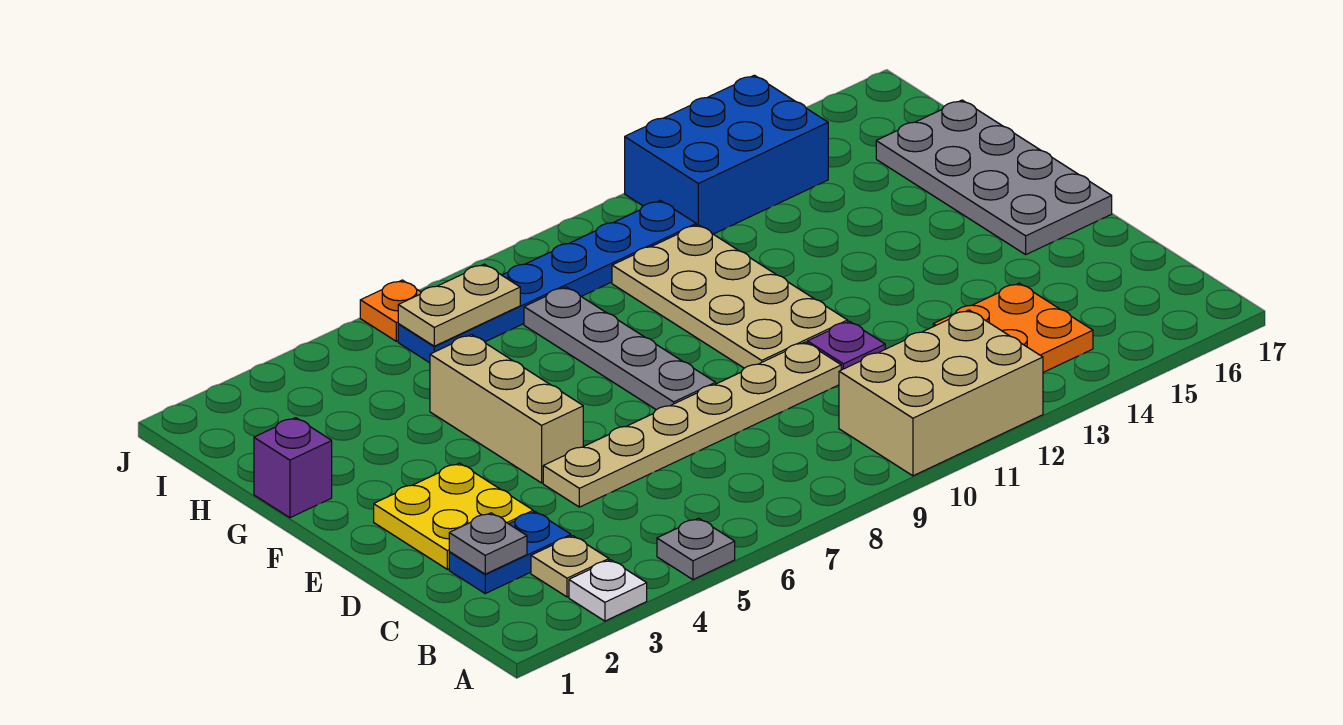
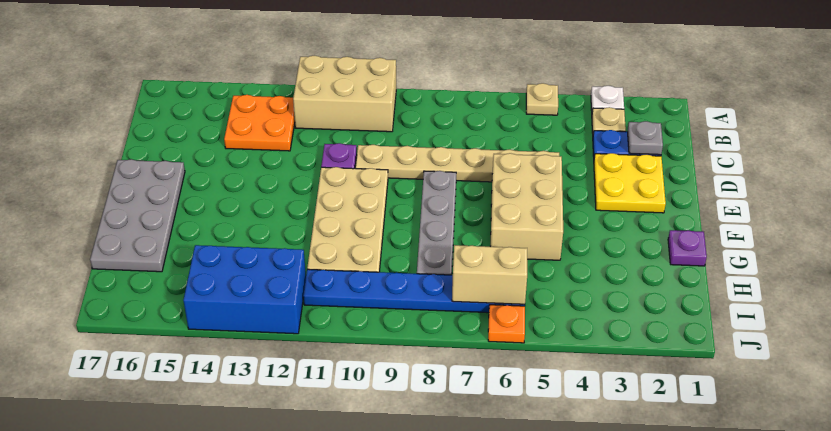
grey plate A5 level 1 -> tan plate A5 level 1
tan brick E5:G5 level 1 -> tan brick E5:G6 level 1
purple brick G1 level 1 -> purple plate G1 level 1
tan plate I6:I7 level 2 -> tan brick I6:I7 level 2

